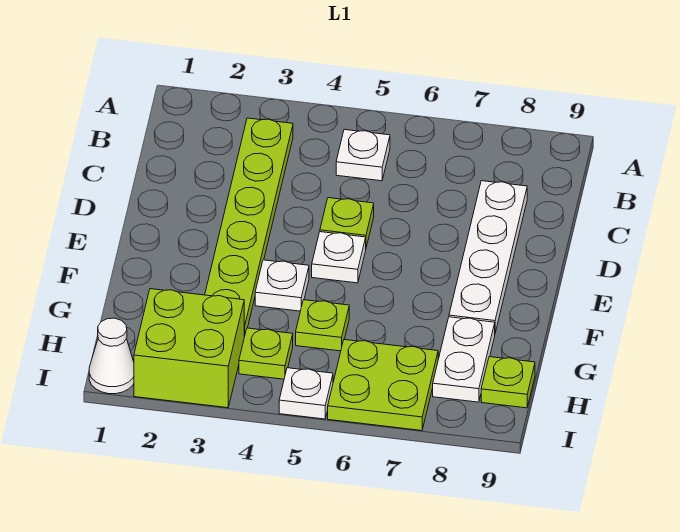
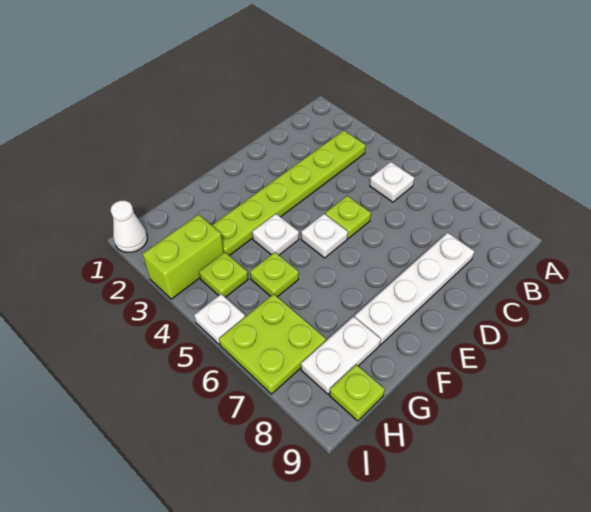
lime brick H2:I3 level 1 -> lime brick H3:I3 level 1

